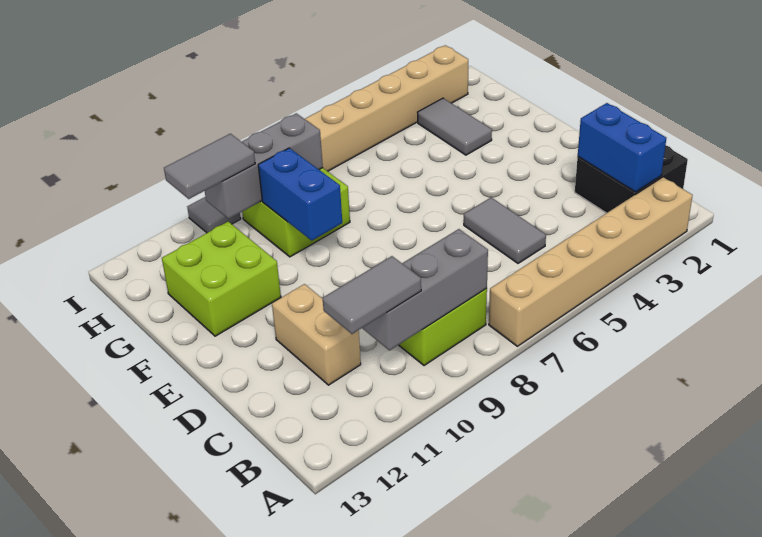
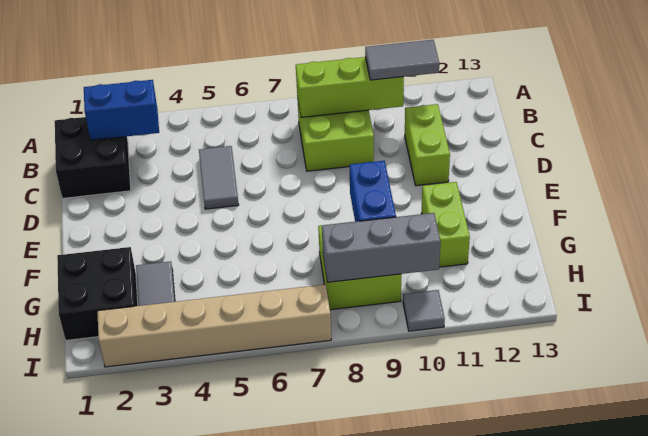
tan brick A2:A7 level 1 -> none
blue brick B2:C2 level 2 -> blue brick B2:B3 level 2
grey brick B8:B10 level 2 -> lime brick B8:B10 level 2
tan brick C11:D11 level 1 -> lime brick C11:D11 level 1
lime brick F11:G12 level 1 -> lime brick F11:G11 level 1
none -> black brick G1:H2 level 1
grey tile H10:H11 level 3 -> none

